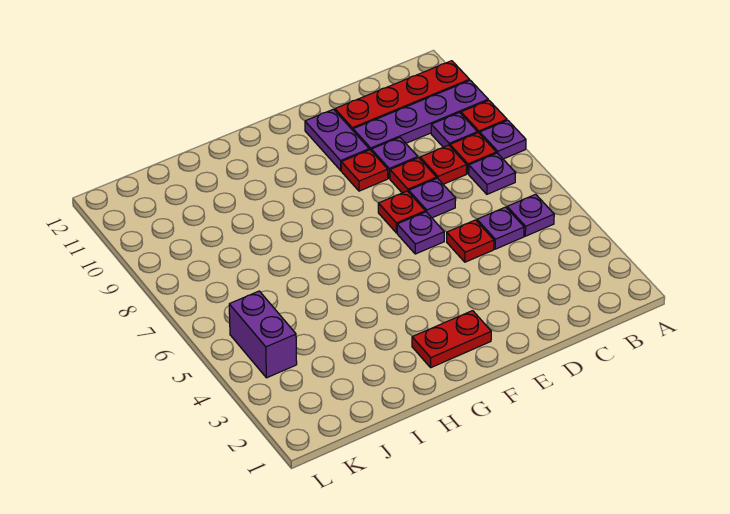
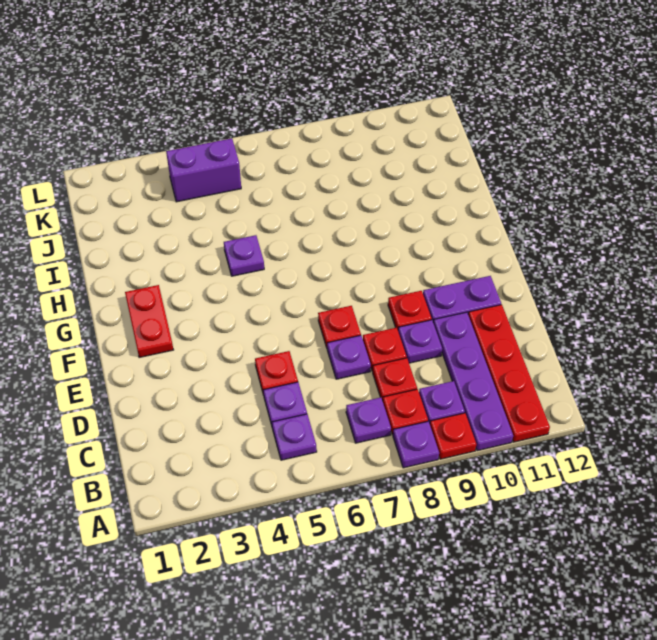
purple plate E6 level 1 -> purple plate H5 level 1

